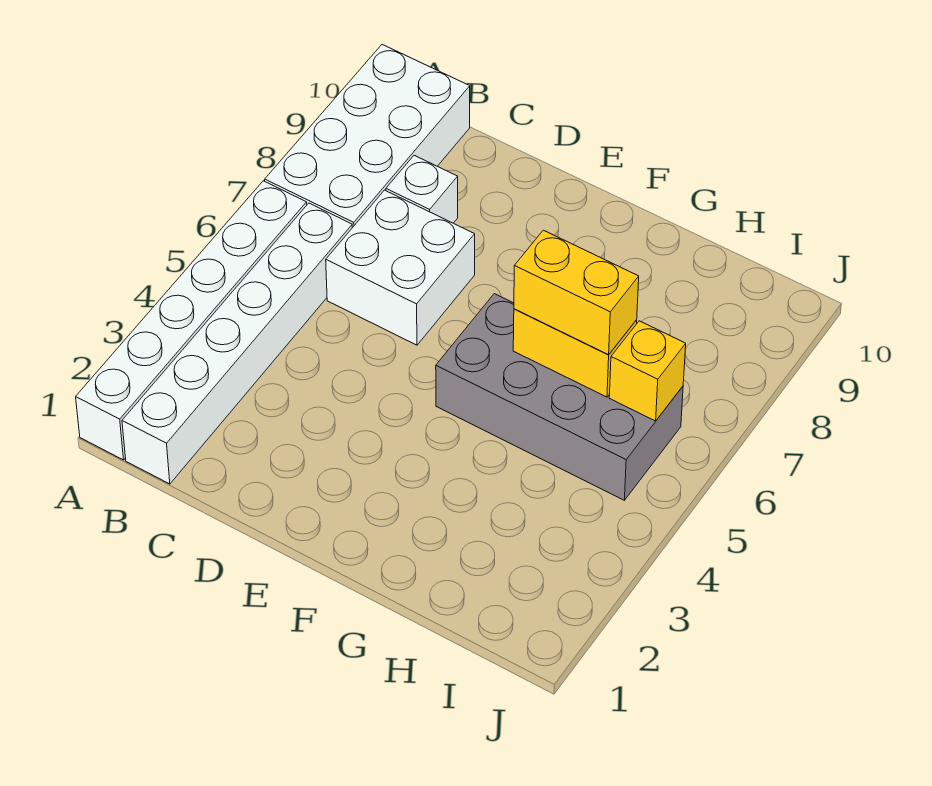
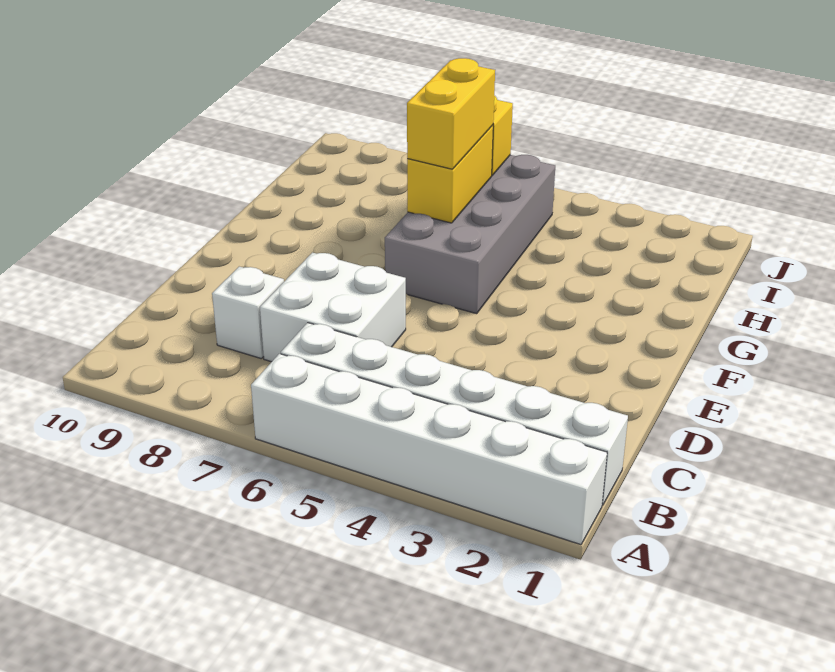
white brick A7:B10 level 1 -> none

